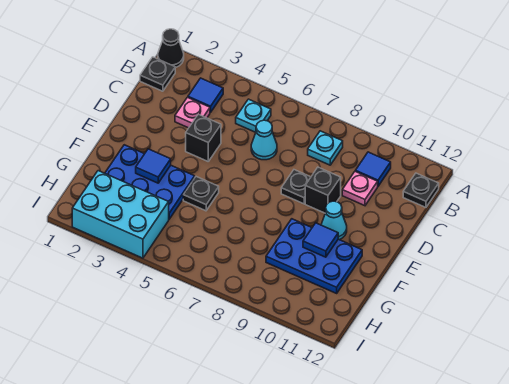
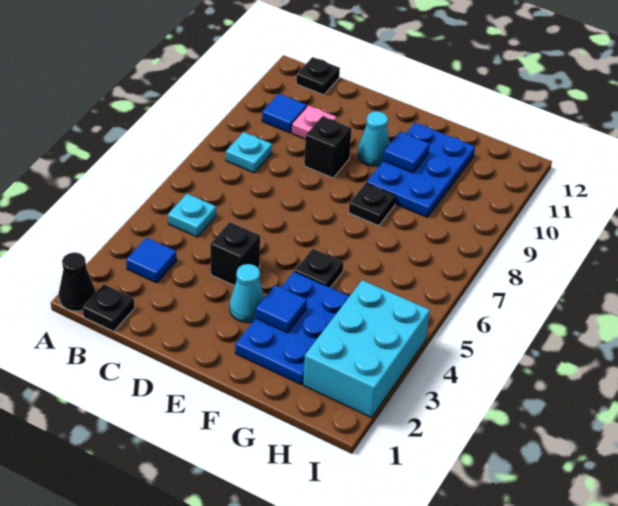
pink plate C3 level 1 -> none
cyan cone C6 level 1 -> cyan cone E3 level 1
black plate D8 level 1 -> black plate F8 level 1

